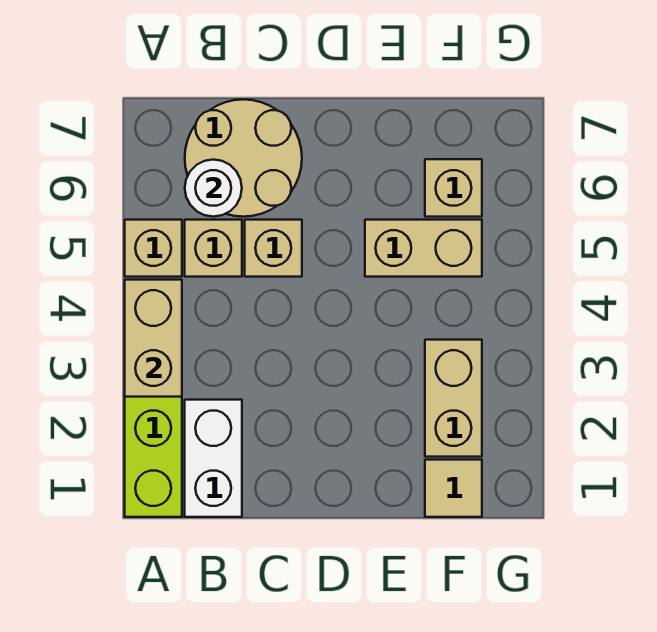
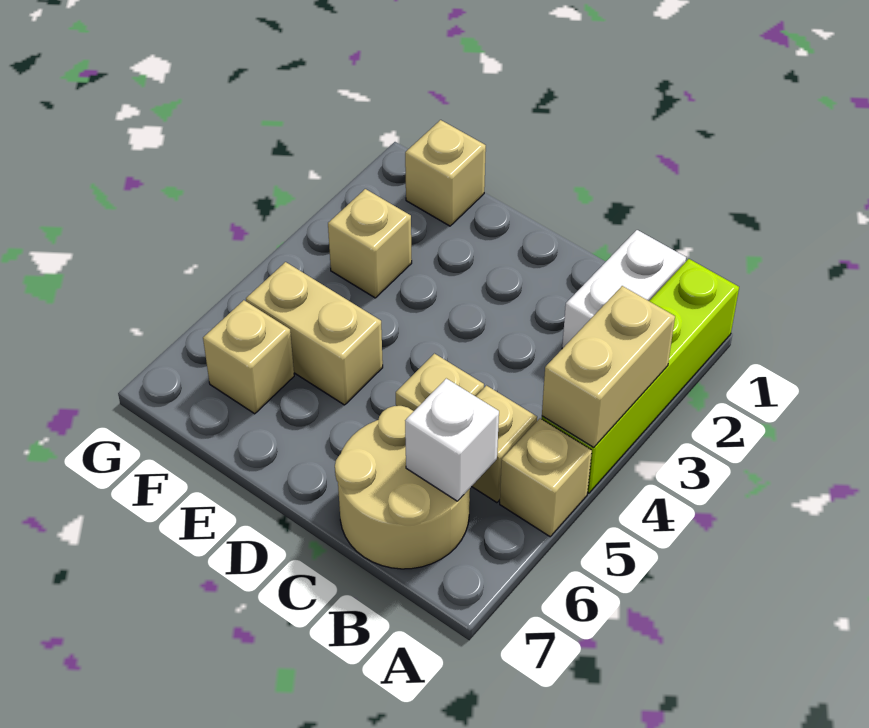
white round brick B6 level 2 -> white brick B6 level 2
tan tile F1 level 1 -> tan brick F1 level 1
tan brick F2:F3 level 1 -> tan brick F3 level 1

